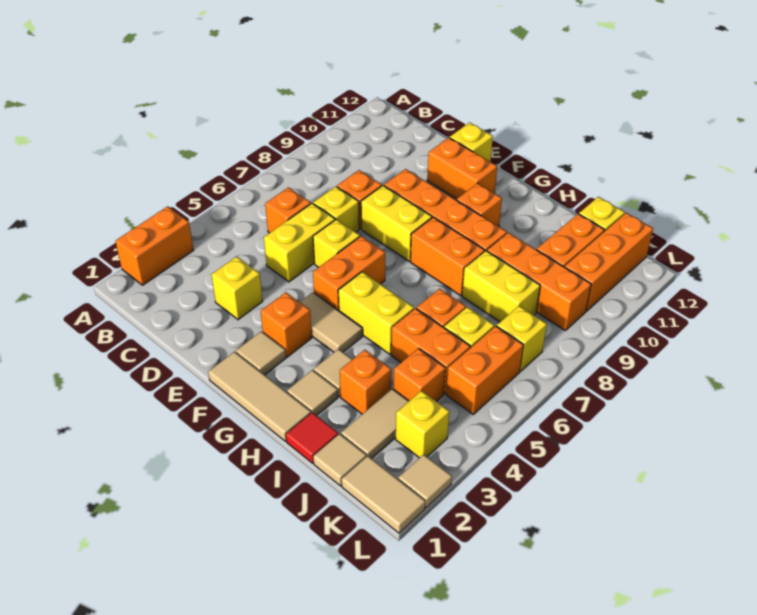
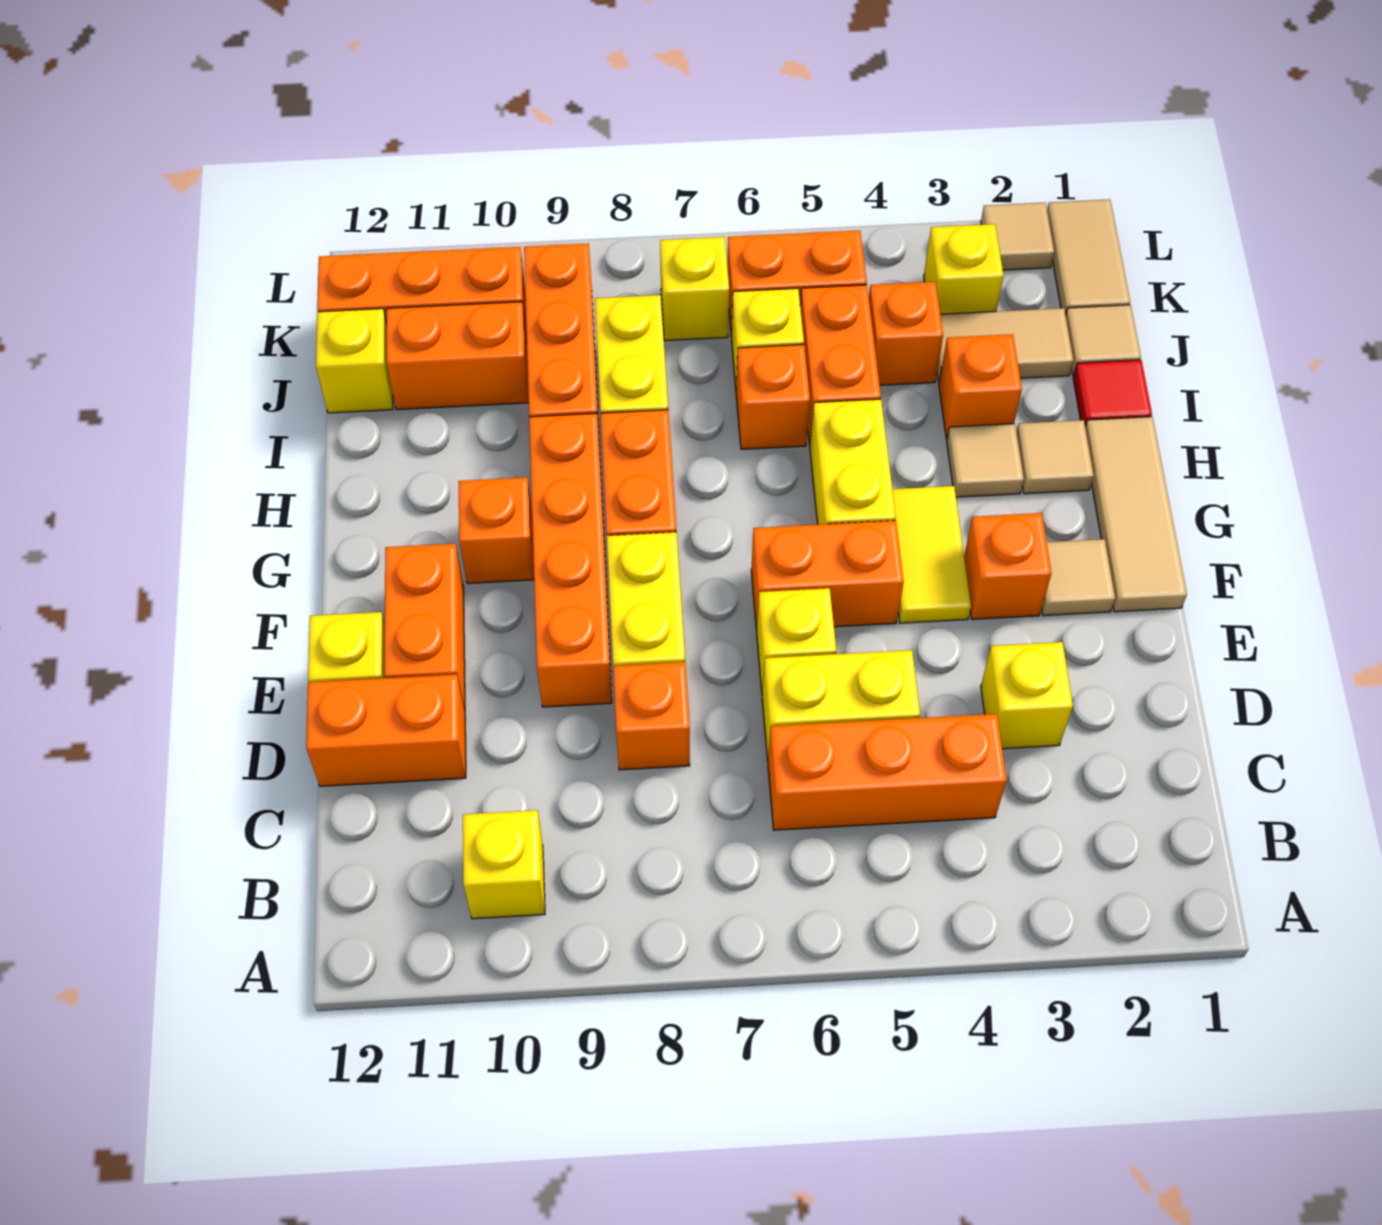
orange brick A2:A3 level 1 -> orange brick D11:D12 level 1
orange brick C6 level 1 -> orange brick C4:C6 level 1
yellow brick D7 level 1 -> yellow brick B10 level 1
tan tile F4:G4 level 1 -> yellow tile F4:G4 level 1

